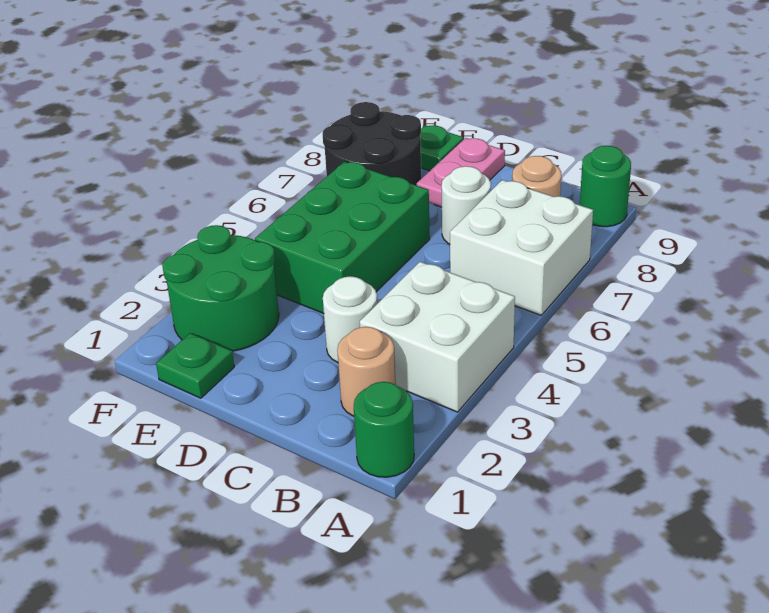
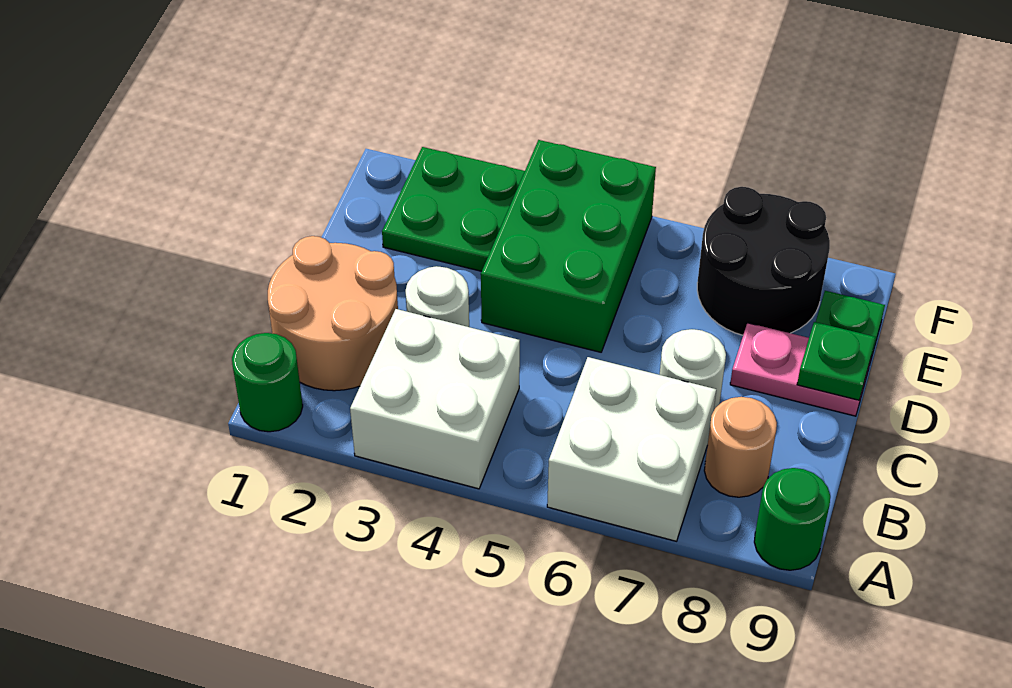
tan round brick B2 level 1 -> tan round brick B1:C2 level 1
green brick D4:E6 level 1 -> green brick D4:F5 level 1
green plate E1 level 1 -> green plate D9 level 2
green round brick E2:F3 level 1 -> green plate E2:F3 level 1

